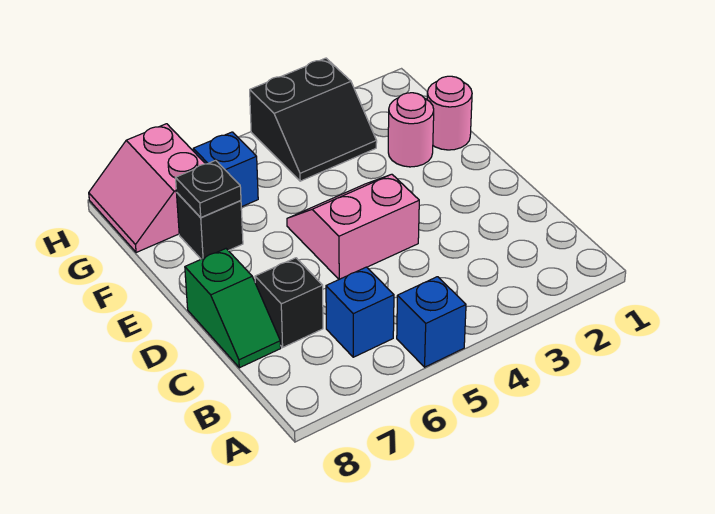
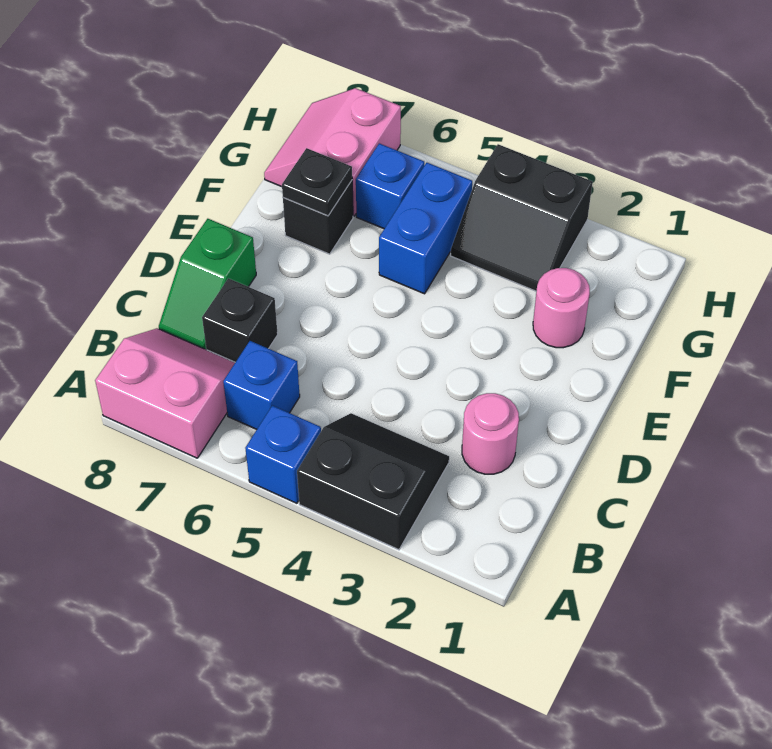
none -> black slope A3:B4 level 1 top A
pink slope D4:E5 level 1 top D -> pink slope A7:B8 level 1 top A
pink round brick F1 level 1 -> pink round brick C2 level 1
none -> blue brick F5:G5 level 1

